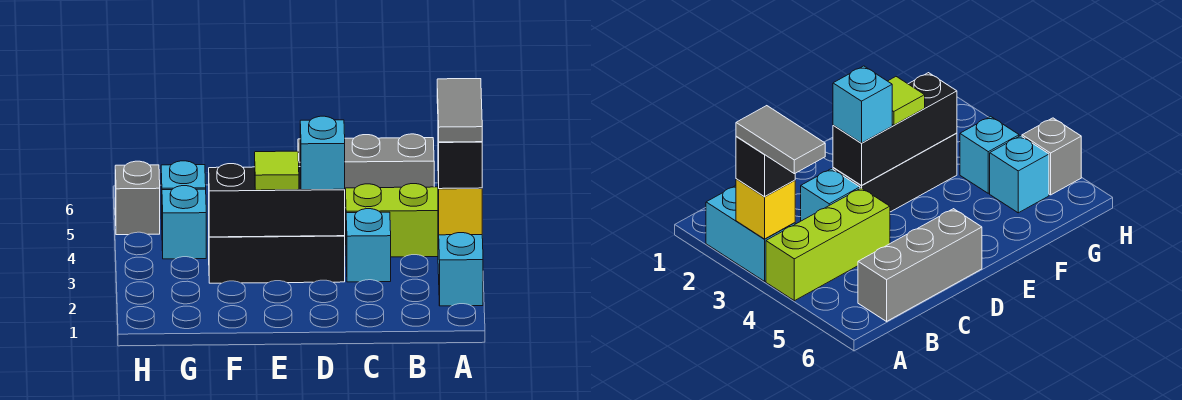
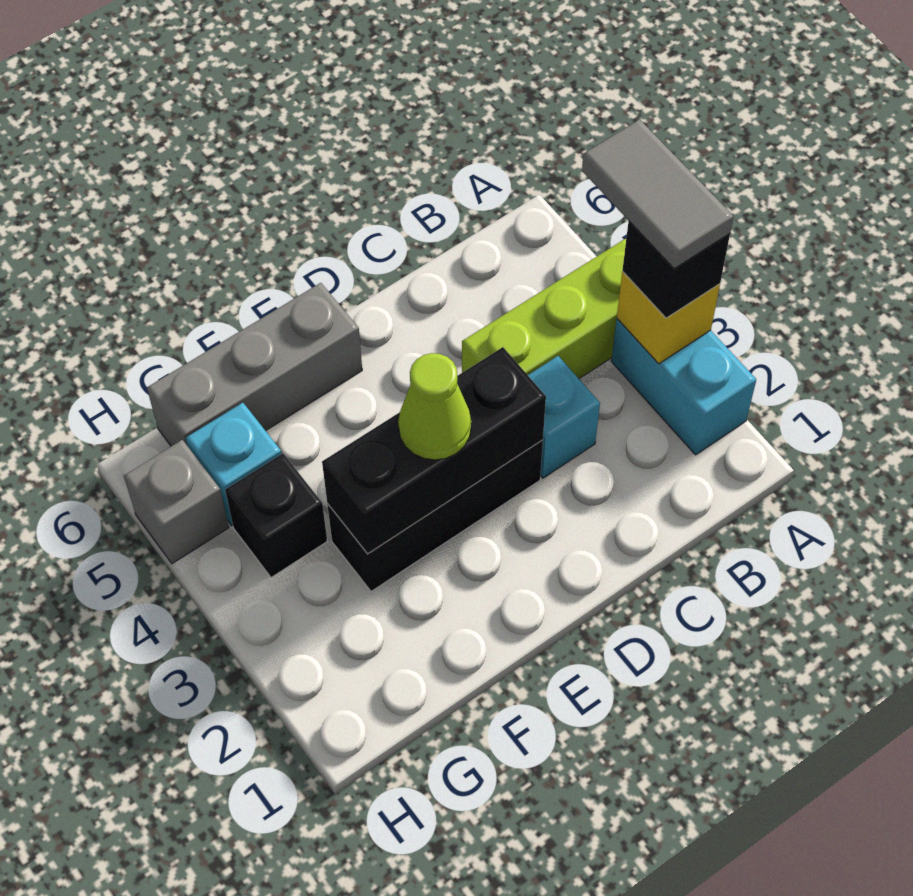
grey brick B6:D6 level 1 -> grey brick E6:G6 level 1
cyan brick D3 level 3 -> none
lime tile E3 level 3 -> lime cone E3 level 3
cyan brick G4 level 1 -> black brick G4 level 1

